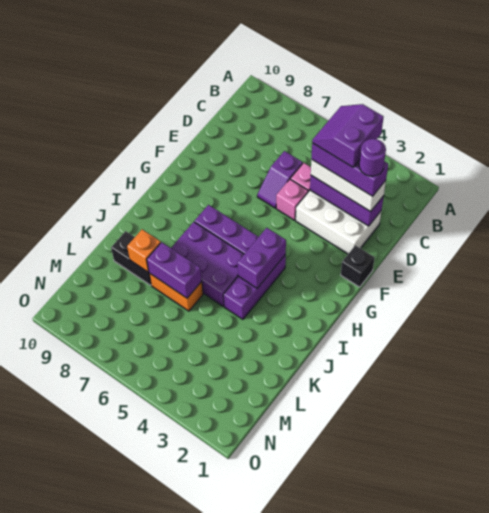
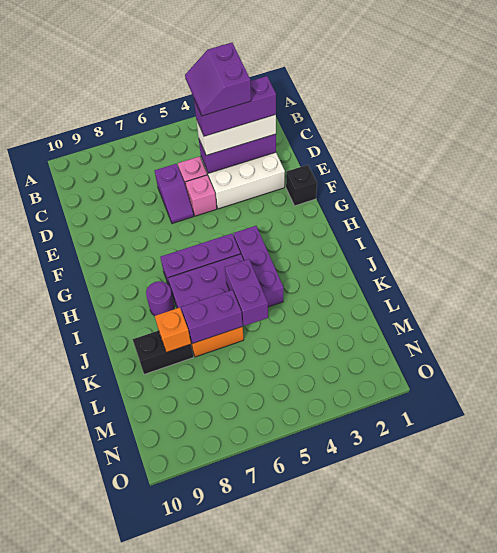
purple round brick D2 level 5 -> purple round brick I8 level 1
purple brick H4:I4 level 2 -> purple brick J5:K5 level 2

